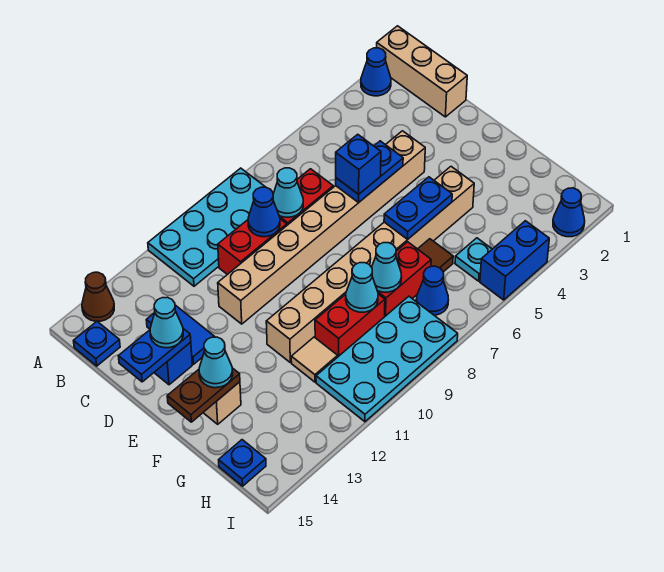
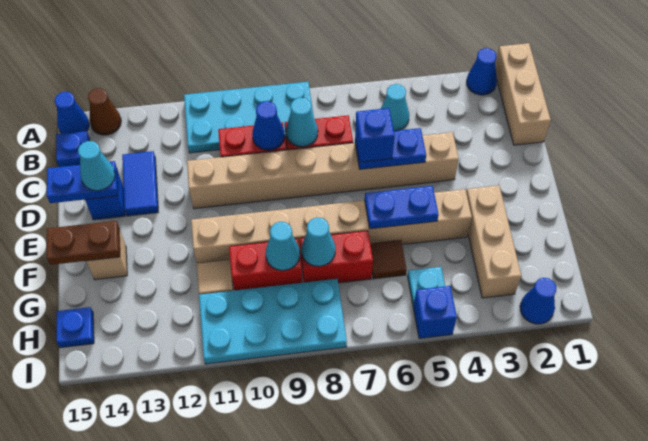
none -> tan brick F3:H3 level 1
cyan cone F14 level 3 -> cyan cone B5 level 1
blue cone H7 level 1 -> blue cone A15 level 1
blue brick I4:I5 level 1 -> blue brick I5 level 1

